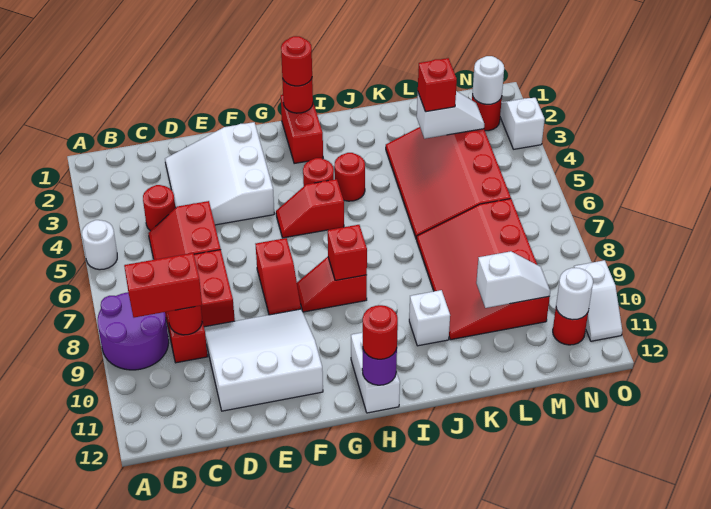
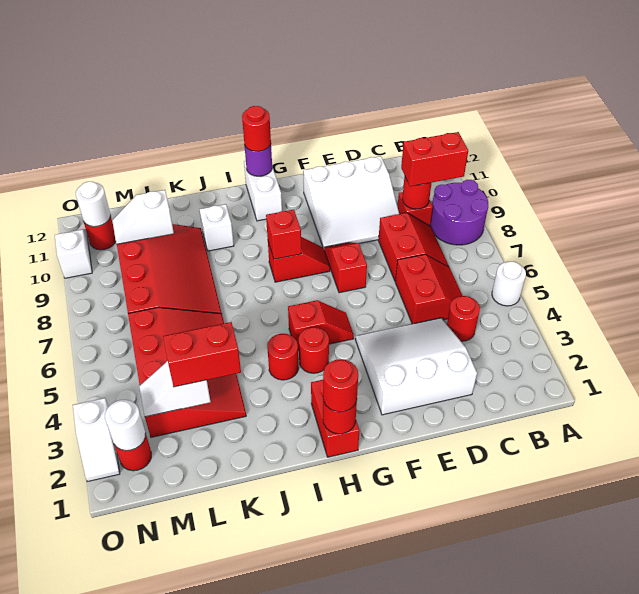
white slope D2:F4 level 1 top F -> white slope D2:F4 level 1 top 2
red brick L3 level 3 -> red brick K3:L3 level 3

